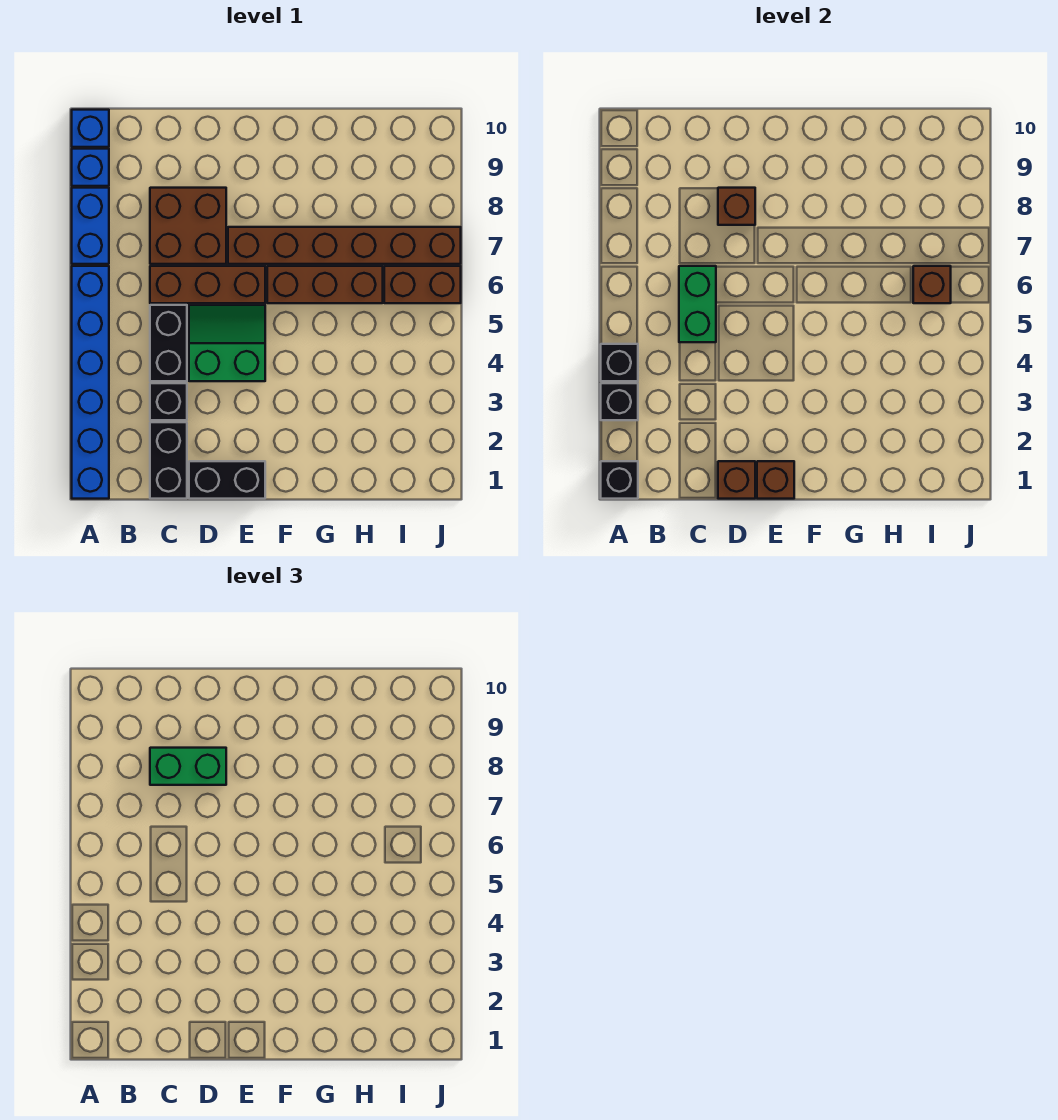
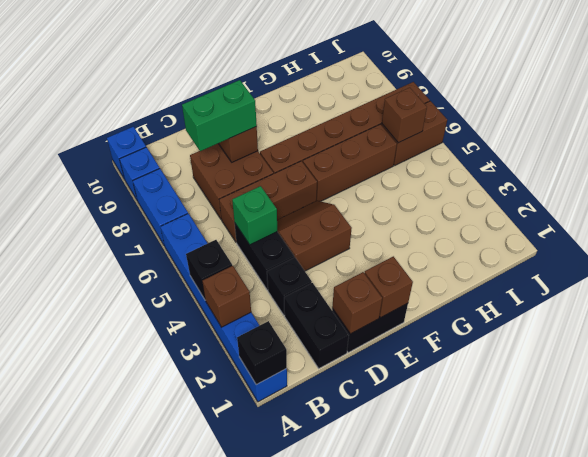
black brick A3 level 2 -> brown brick A3 level 2
green brick C5:C6 level 2 -> green brick C5 level 2
green slope D4:E5 level 1 top 4 -> brown slope D4:E5 level 1 top 4

